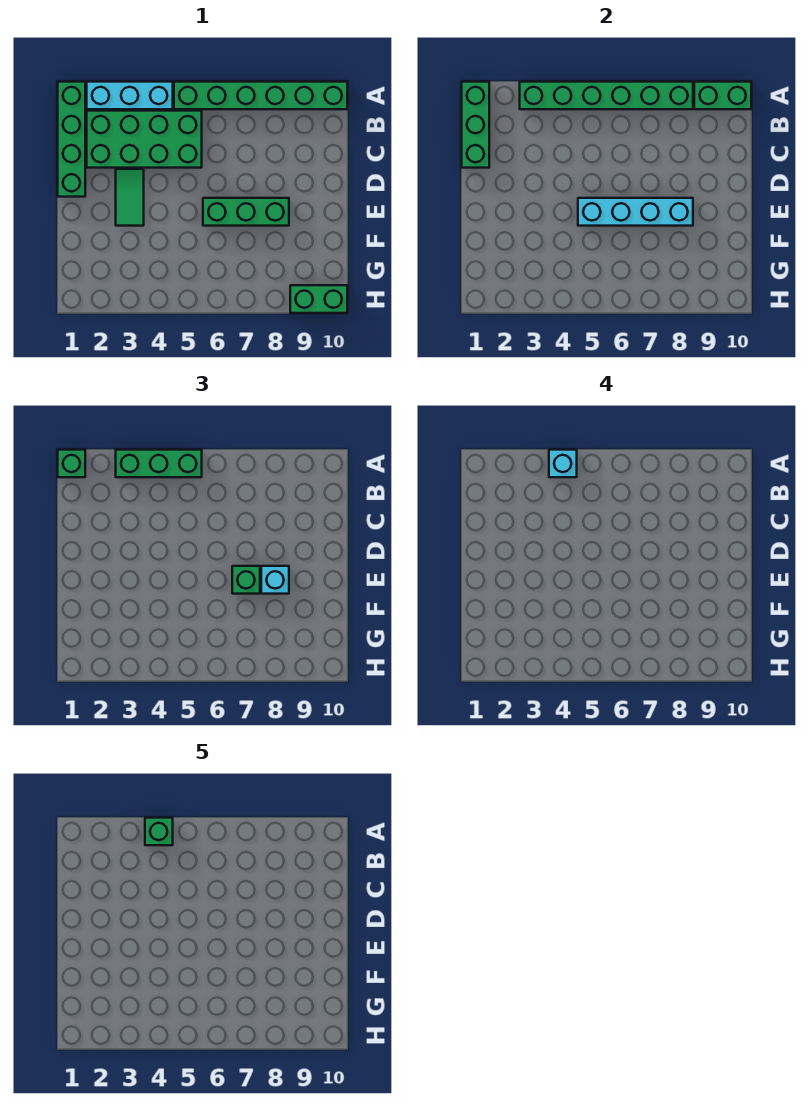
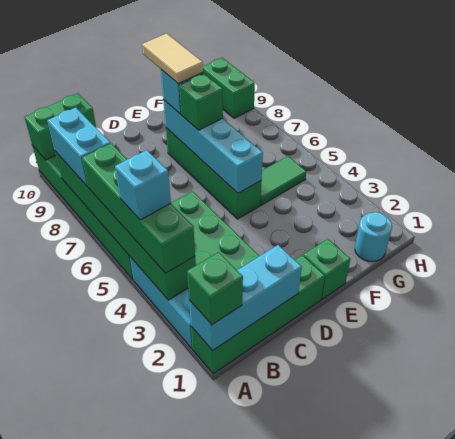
green brick A1:C1 level 2 -> cyan brick A1:C1 level 2
green brick A3:A5 level 3 -> green brick A3:A6 level 3
green brick A4 level 5 -> green brick E1 level 1
none -> cyan brick A7:A8 level 3
green brick A9:A10 level 2 -> green brick A10:B10 level 2
green tile D3:E3 level 1 -> green tile F5:G5 level 1
green brick E6:E8 level 1 -> green brick E5:E8 level 1
none -> tan tile E8:E9 level 4
none -> cyan round brick G1 level 1

